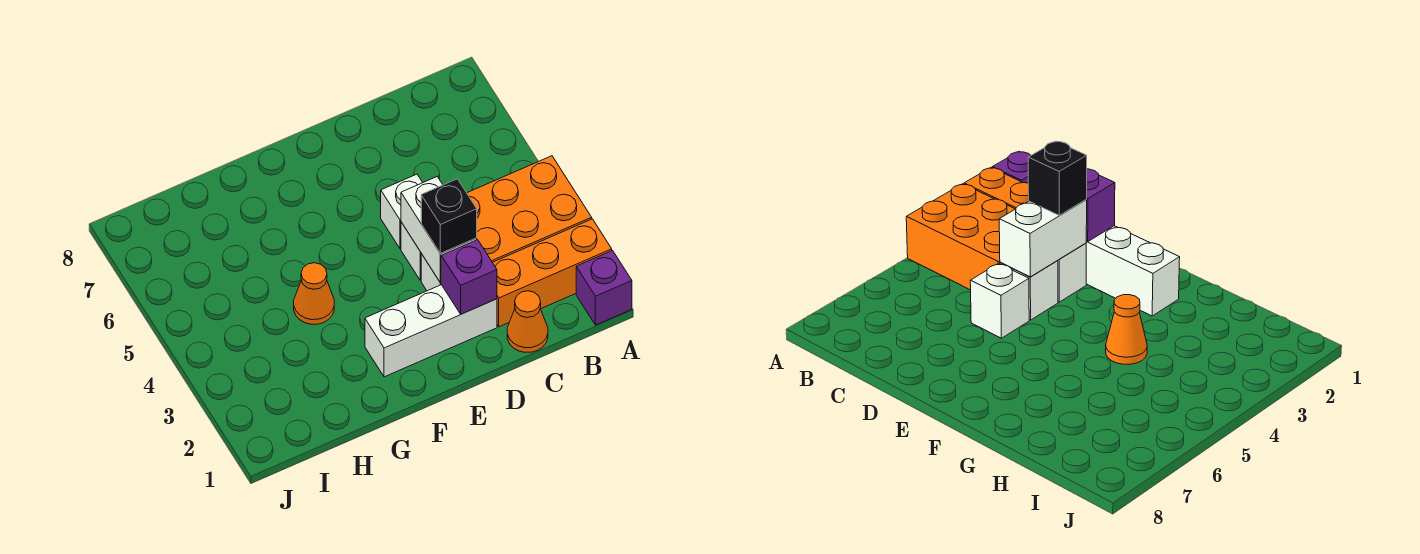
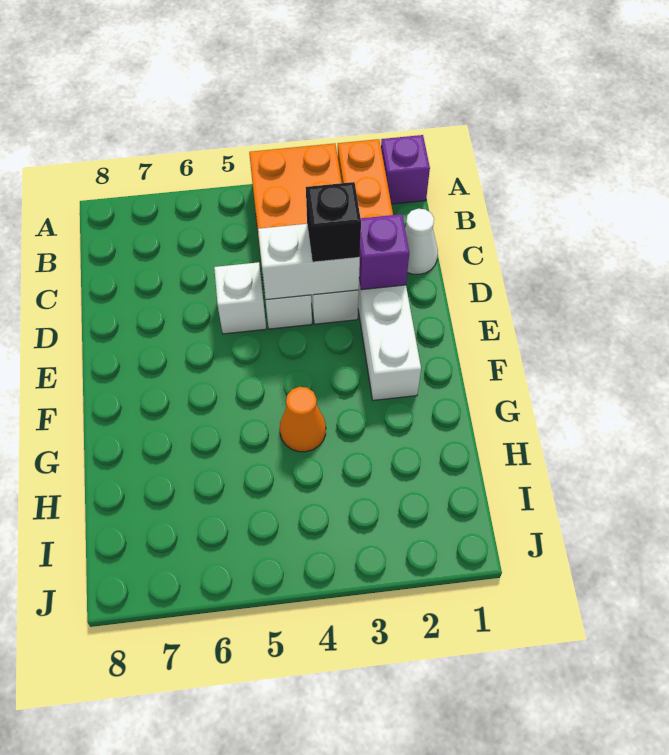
orange cone C1 level 1 -> white cone C1 level 1

